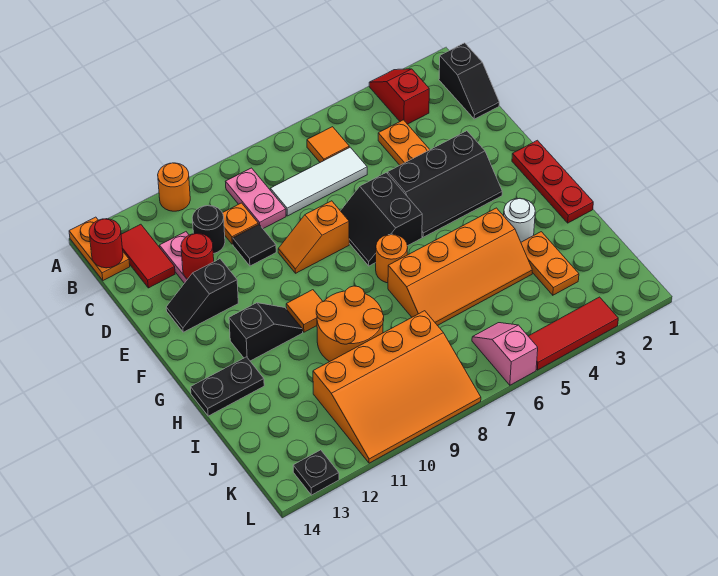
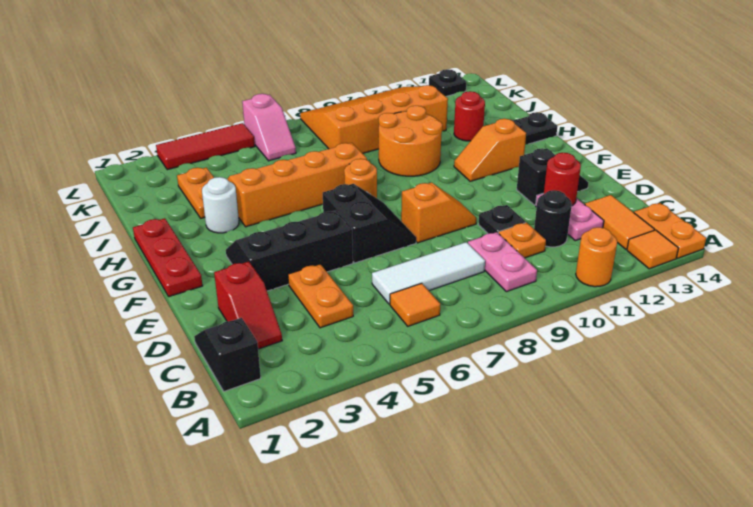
red slope A3:B3 level 1 top B -> red slope C2:D2 level 1 top D
red tile B13:C13 level 1 -> orange tile B13:C13 level 1
red round brick B14 level 2 -> red round brick I12 level 1
black tile D10 level 1 -> black plate D10 level 1
orange tile G10 level 1 -> orange tile A13 level 1
black slope G11:G12 level 1 top 12 -> orange slope G11:G12 level 1 top 12

